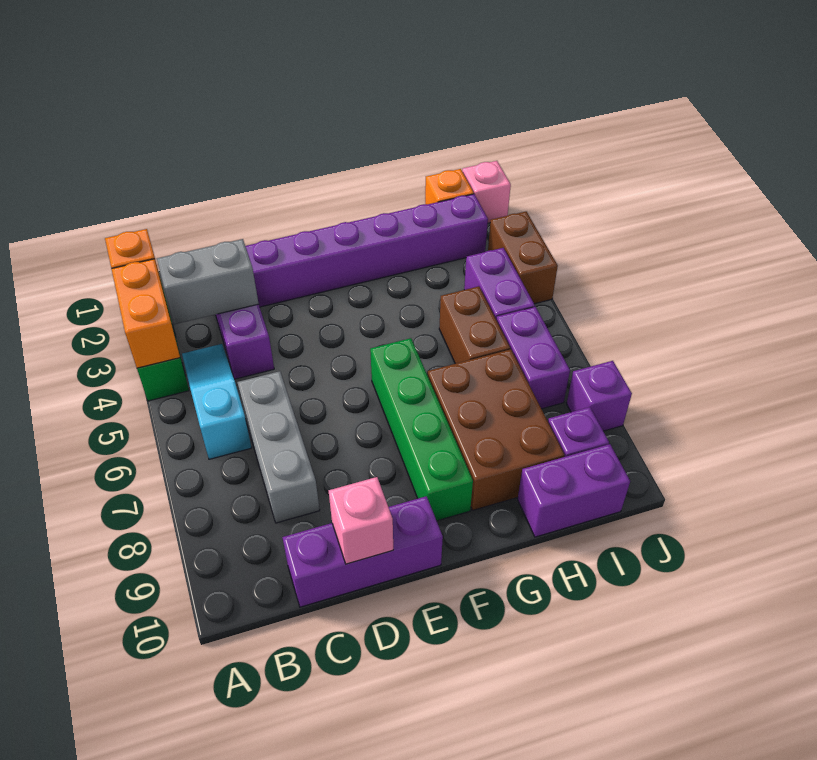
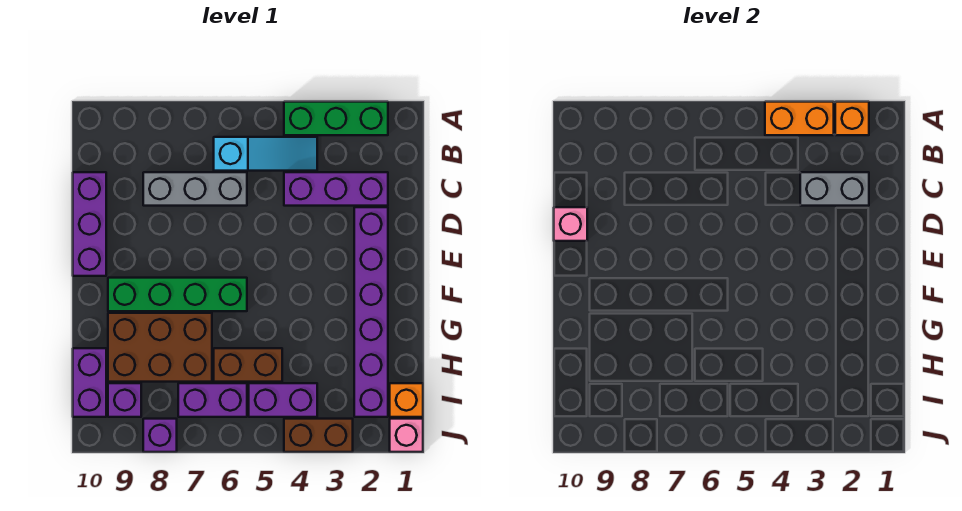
grey brick B3:C3 level 2 -> grey brick C2:C3 level 2

